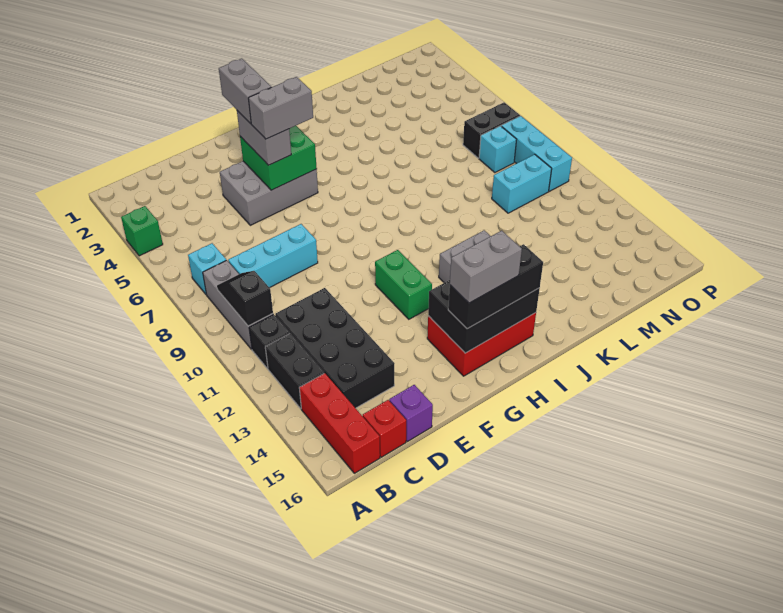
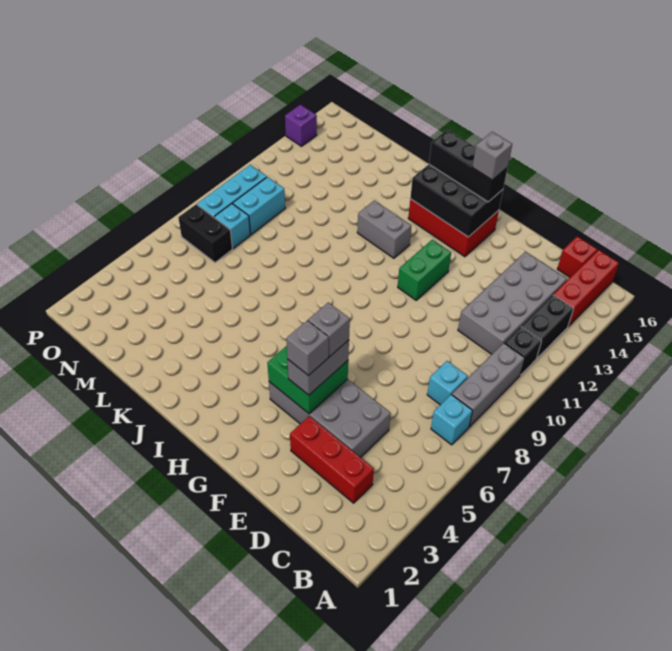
green brick A4 level 1 -> none
black slope B9:B10 level 2 top 10 -> none
none -> red brick C3:E3 level 1
cyan brick C8:E8 level 1 -> cyan brick C8 level 1
black brick C11:D14 level 1 -> grey brick C11:D14 level 1
purple brick D16 level 1 -> purple brick P14 level 1
grey brick E4:G5 level 1 -> grey brick D4:G5 level 1
grey brick F3:F4 level 4 -> grey brick F4 level 4
grey brick F5:G5 level 4 -> grey brick F5 level 4
grey brick G15:H15 level 4 -> grey brick G15 level 4
cyan brick M10:N10 level 1 -> cyan brick N9:N10 level 1

